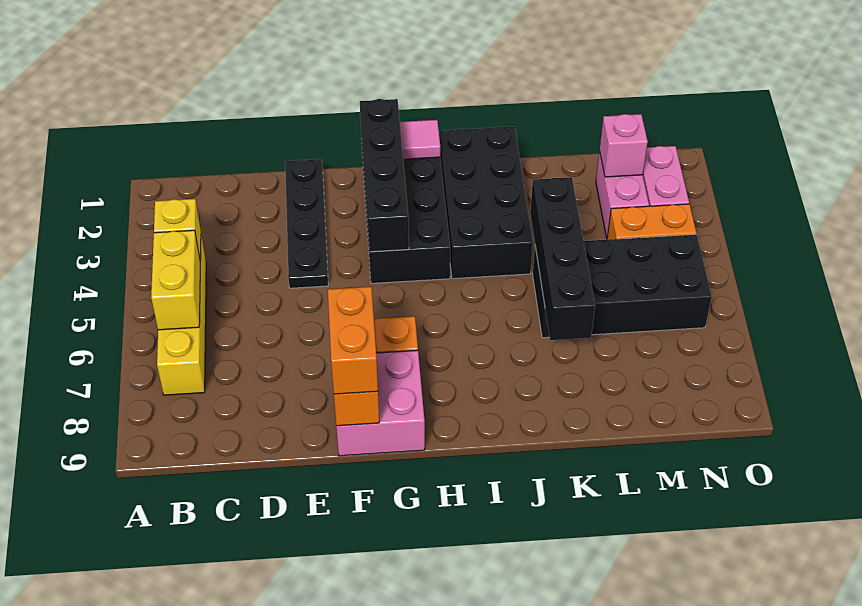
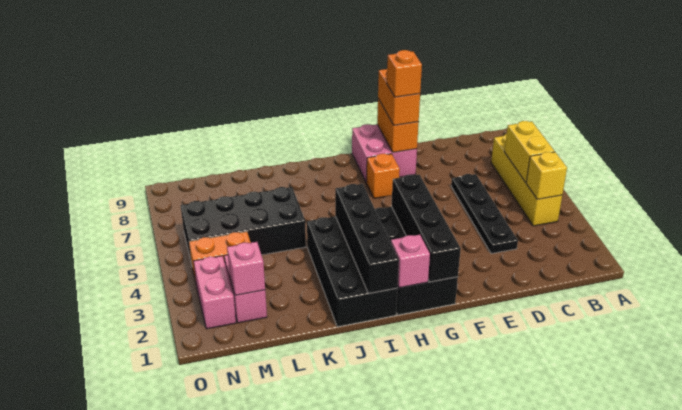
black plate E1:E4 level 1 -> black plate D3:D6 level 1
none -> orange brick F8 level 4
pink tile H1 level 2 -> pink brick H1 level 2
black brick K4:K7 level 2 -> black brick I1:I4 level 2

